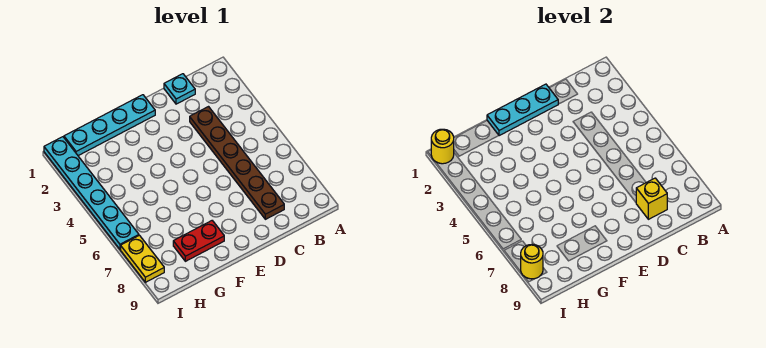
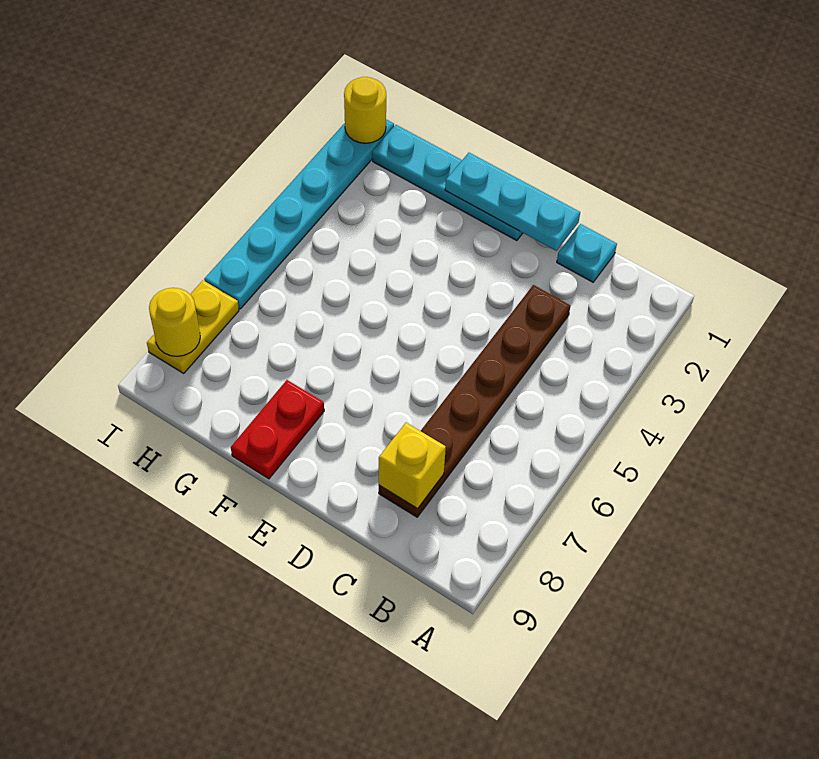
red plate F8:G8 level 1 -> red plate F8:F9 level 1

